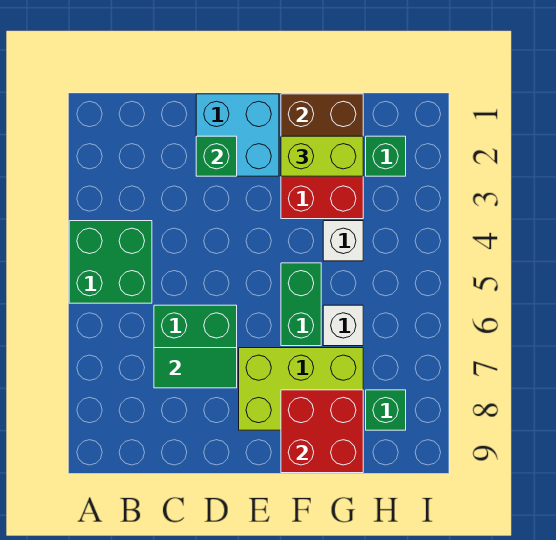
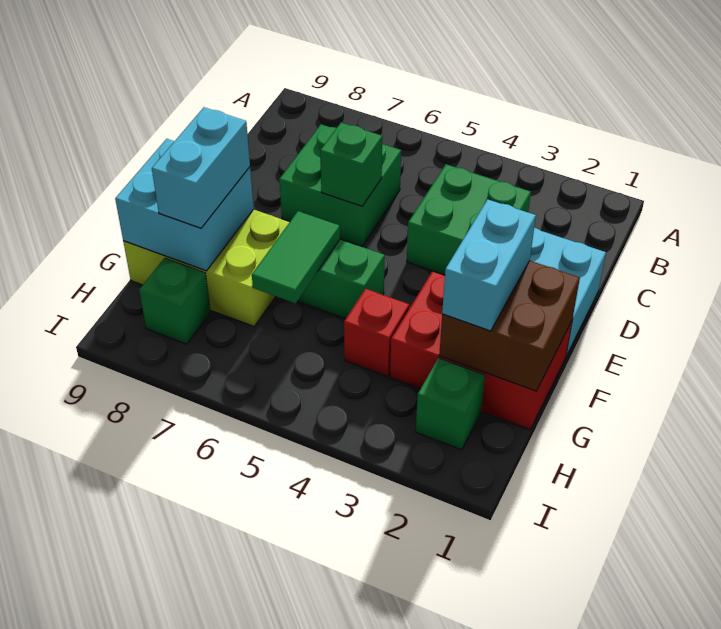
green brick A4:B5 level 1 -> green brick C3:D4 level 1
green tile C7:D7 level 2 -> green tile F6:G6 level 2
green brick D2 level 2 -> green brick D6 level 2
lime brick E7:G8 level 1 -> lime brick F7:G9 level 1
lime brick F2:G2 level 3 -> cyan brick F2:G2 level 3
red brick F8:G9 level 2 -> cyan brick F8:G9 level 2
none -> cyan brick F8:G8 level 3
white brick G4 level 1 -> red brick G4 level 1
white brick G6 level 1 -> none

